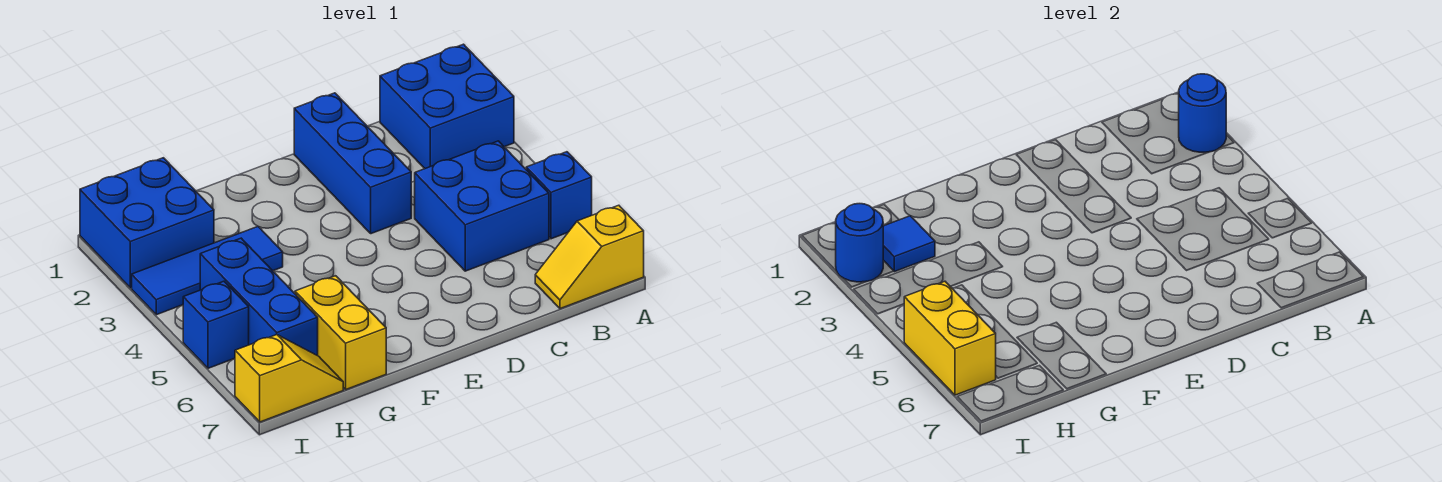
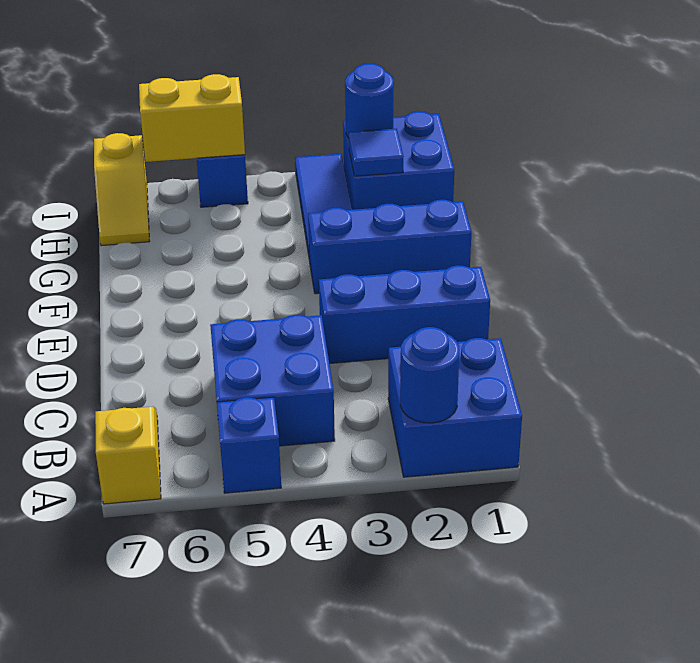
yellow brick G6:G7 level 1 -> none
blue brick H4:H6 level 1 -> blue brick F1:F3 level 1

